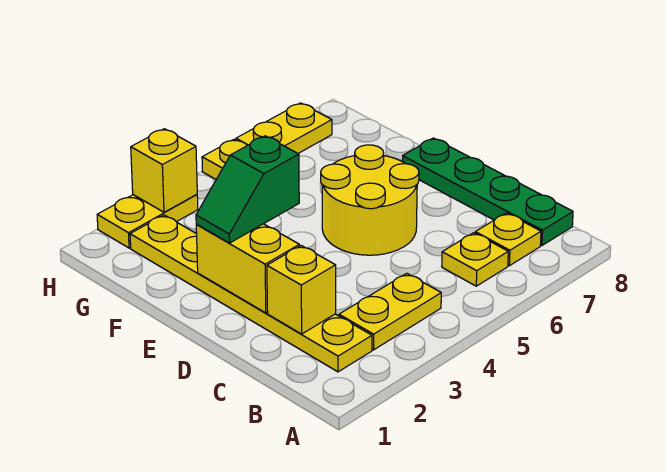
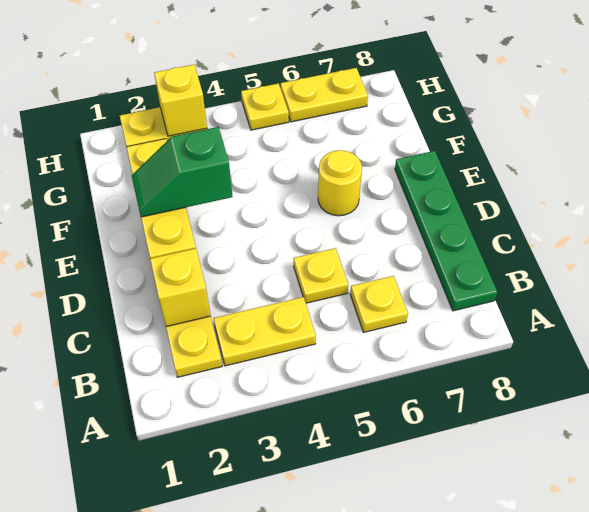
yellow plate B7 level 1 -> yellow plate C5 level 1
yellow round brick D5:E6 level 1 -> yellow round brick E6 level 1

